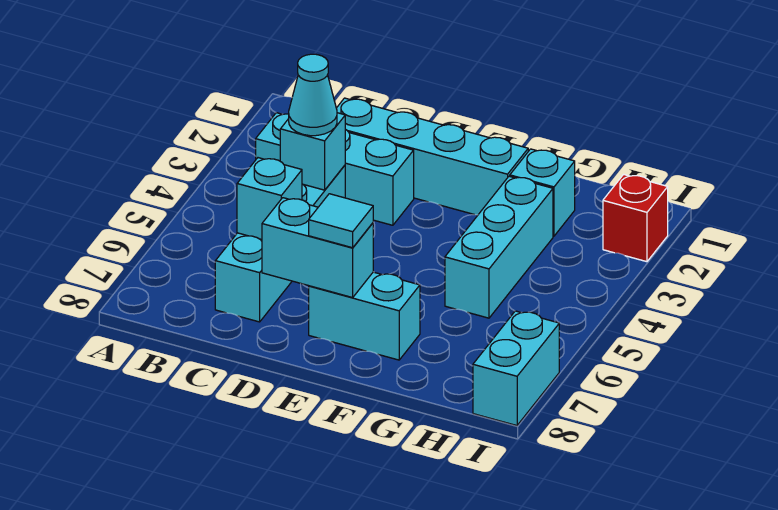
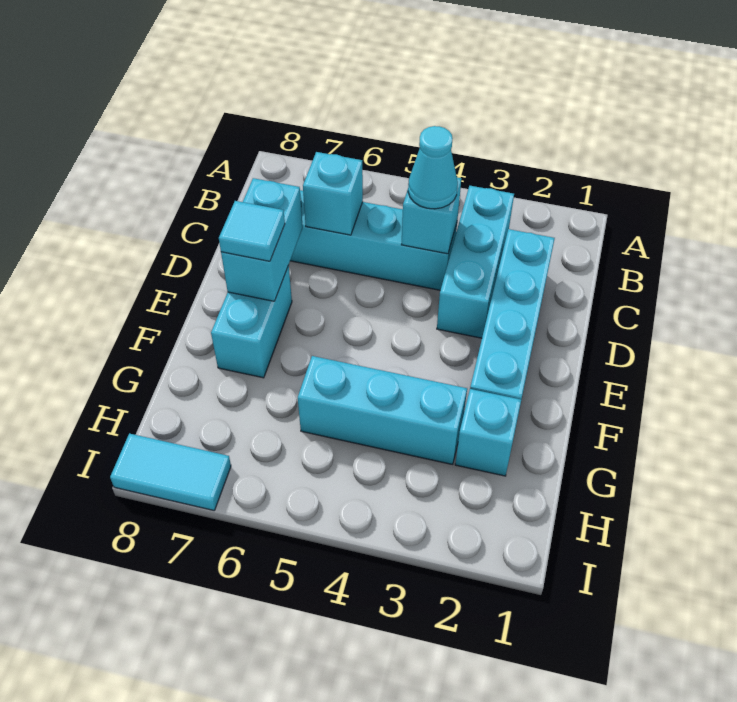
red brick I2 level 1 -> none
cyan brick I7:I8 level 1 -> cyan tile I7:I8 level 1

